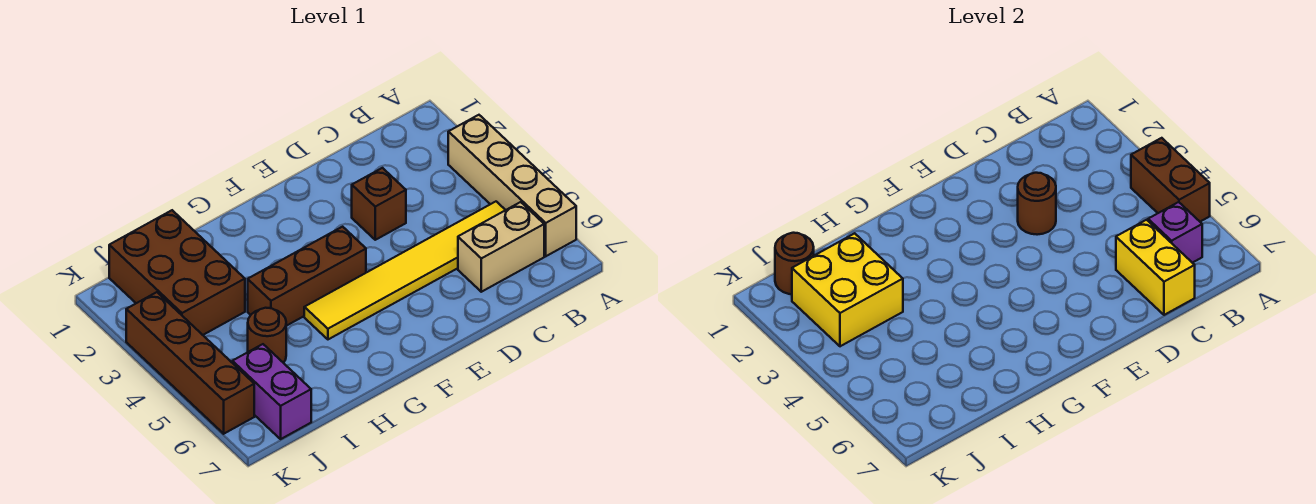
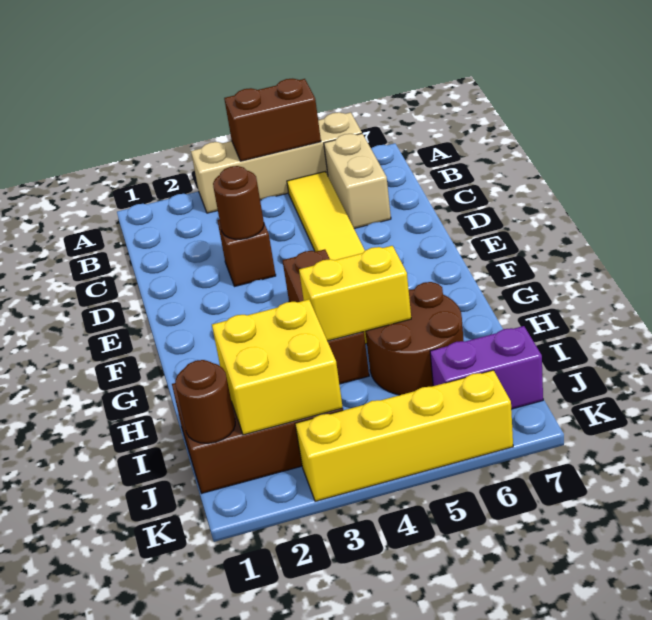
purple brick B6 level 2 -> none
yellow brick C6:C7 level 2 -> yellow brick H4:H5 level 2
brown round brick I5 level 1 -> brown round brick H5:I6 level 1
brown brick K3:K6 level 1 -> yellow brick K3:K6 level 1

